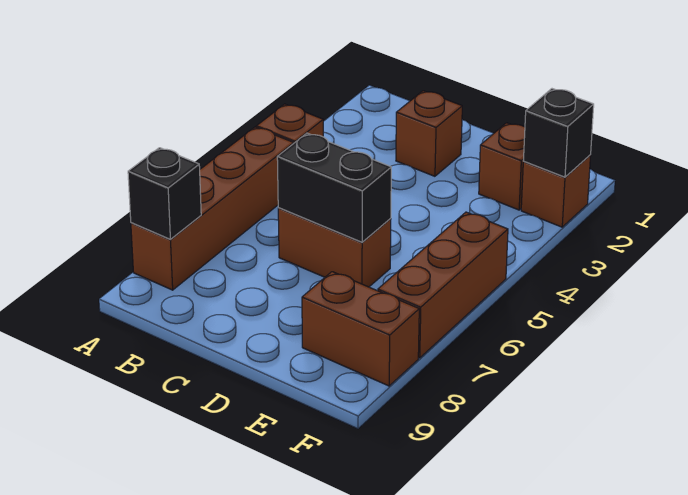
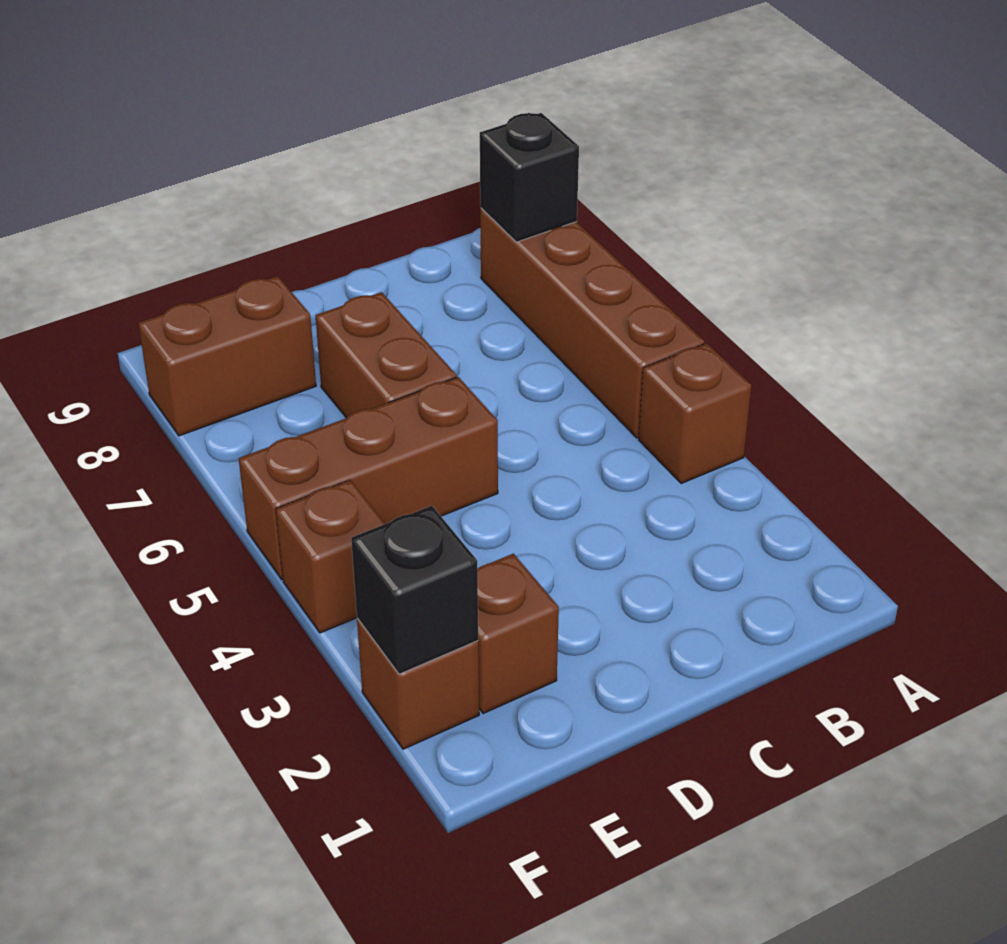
brown brick C2 level 1 -> brown brick F4 level 1
brown brick C6:D6 level 1 -> brown brick D6:D7 level 1
black brick C6:D6 level 2 -> none
brown brick F5:F7 level 1 -> brown brick D5:F5 level 1

